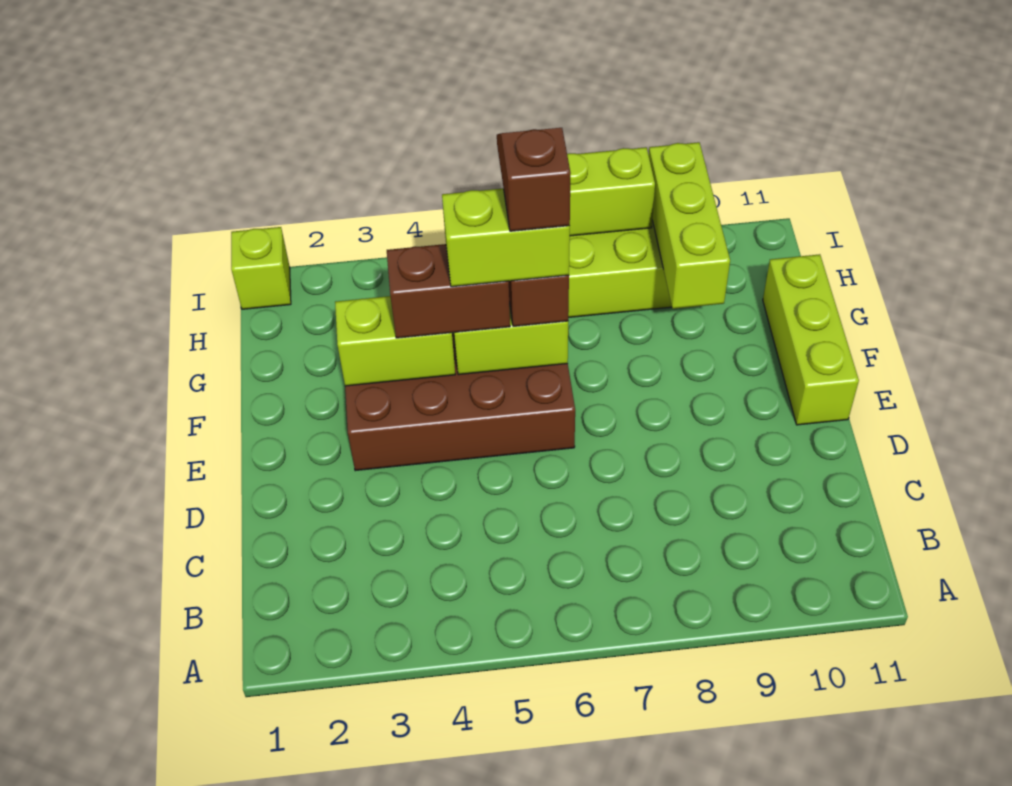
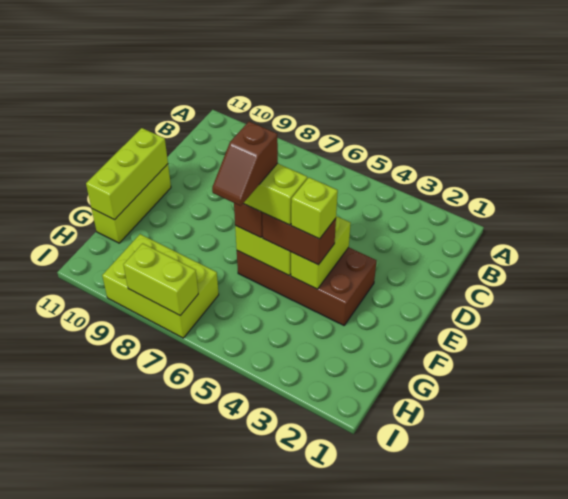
lime brick F3:F4 level 2 -> lime brick E4:F4 level 2
lime brick G9:I9 level 2 -> lime brick E11:G11 level 2
lime brick I1 level 1 -> lime brick F4 level 4

